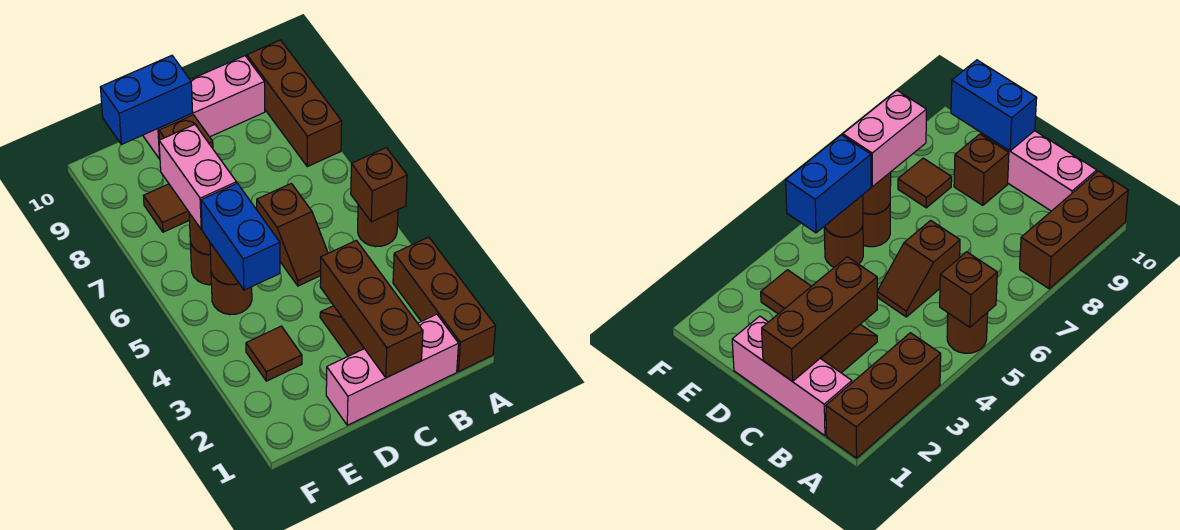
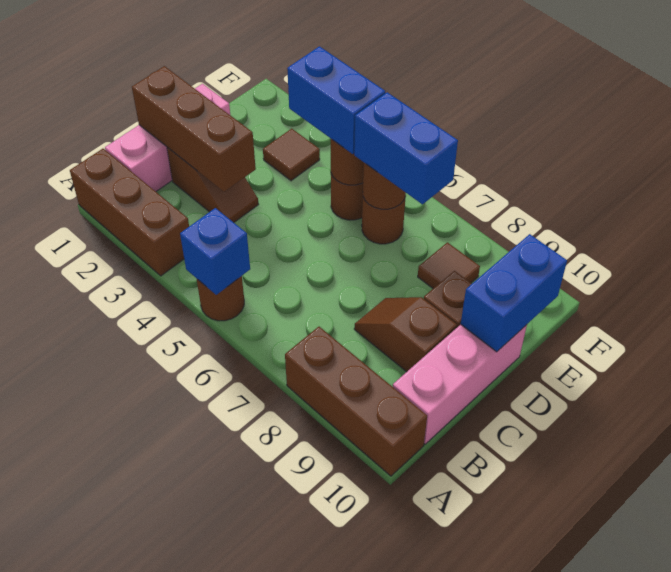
brown brick A5 level 2 -> blue brick A5 level 2
brown slope C5:C6 level 1 top 6 -> brown slope C8:C9 level 1 top 9
pink brick E6:E7 level 3 -> blue brick E6:E7 level 3

